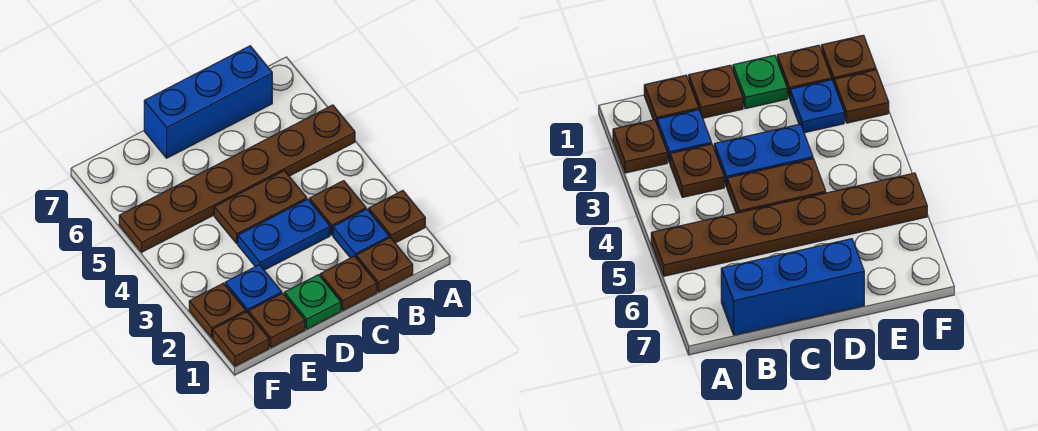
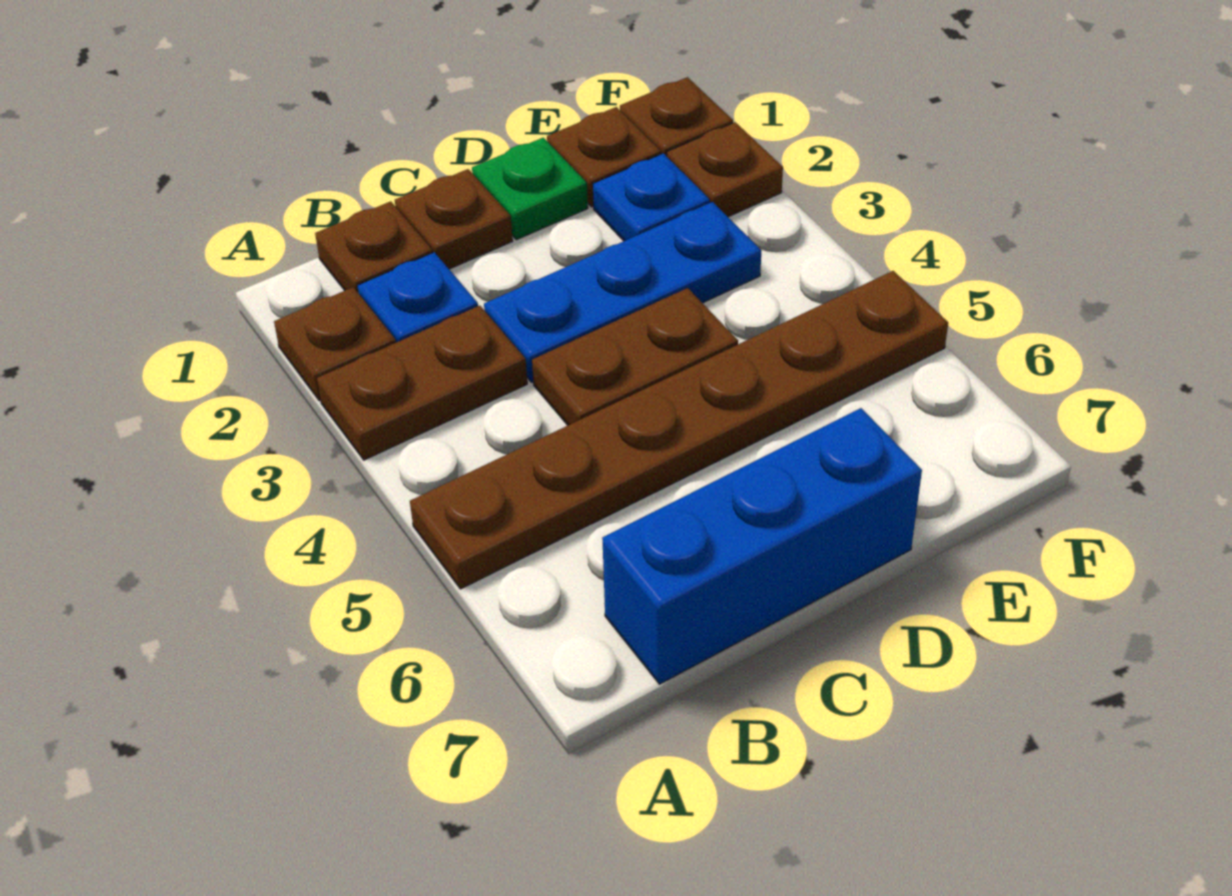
brown plate B3 level 1 -> brown plate A3:B3 level 1
blue plate C3:D3 level 1 -> blue plate C3:E3 level 1

